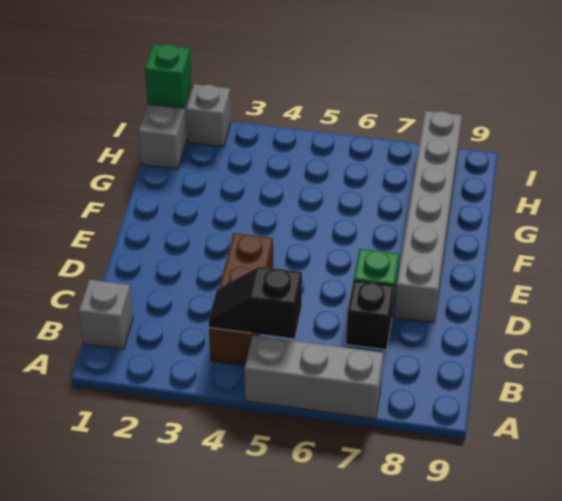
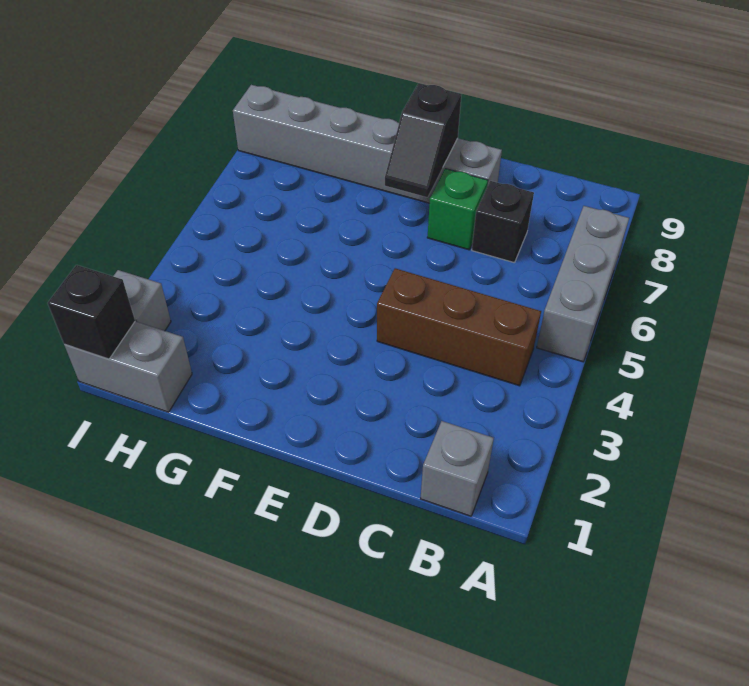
black slope B4:B5 level 2 top 5 -> black slope E7:E8 level 2 top 8
green brick I1 level 2 -> black brick I1 level 2

